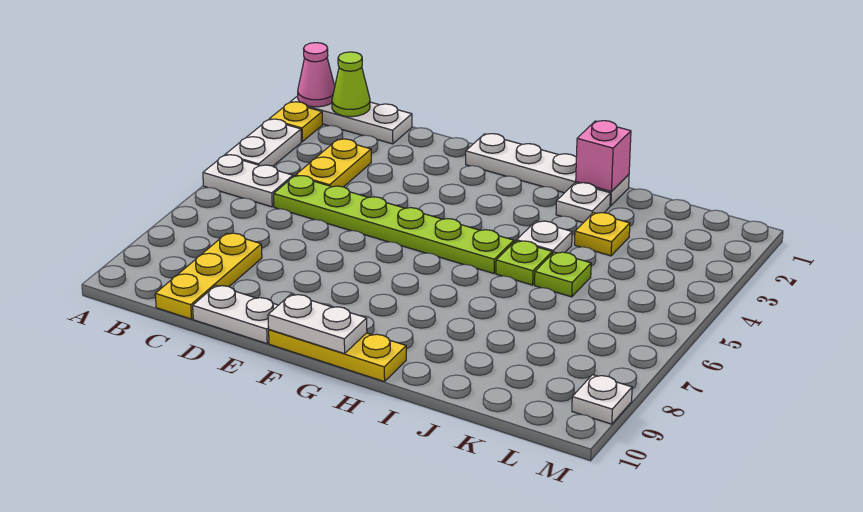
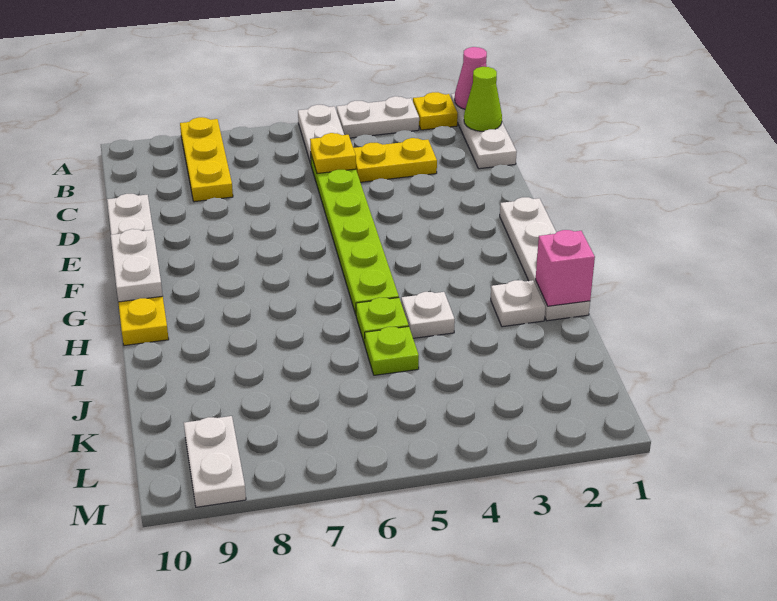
yellow plate C8:C10 level 1 -> yellow plate A8:C8 level 1
yellow plate J3 level 1 -> yellow plate C5 level 2
white plate M9 level 1 -> white plate L9:M9 level 1

